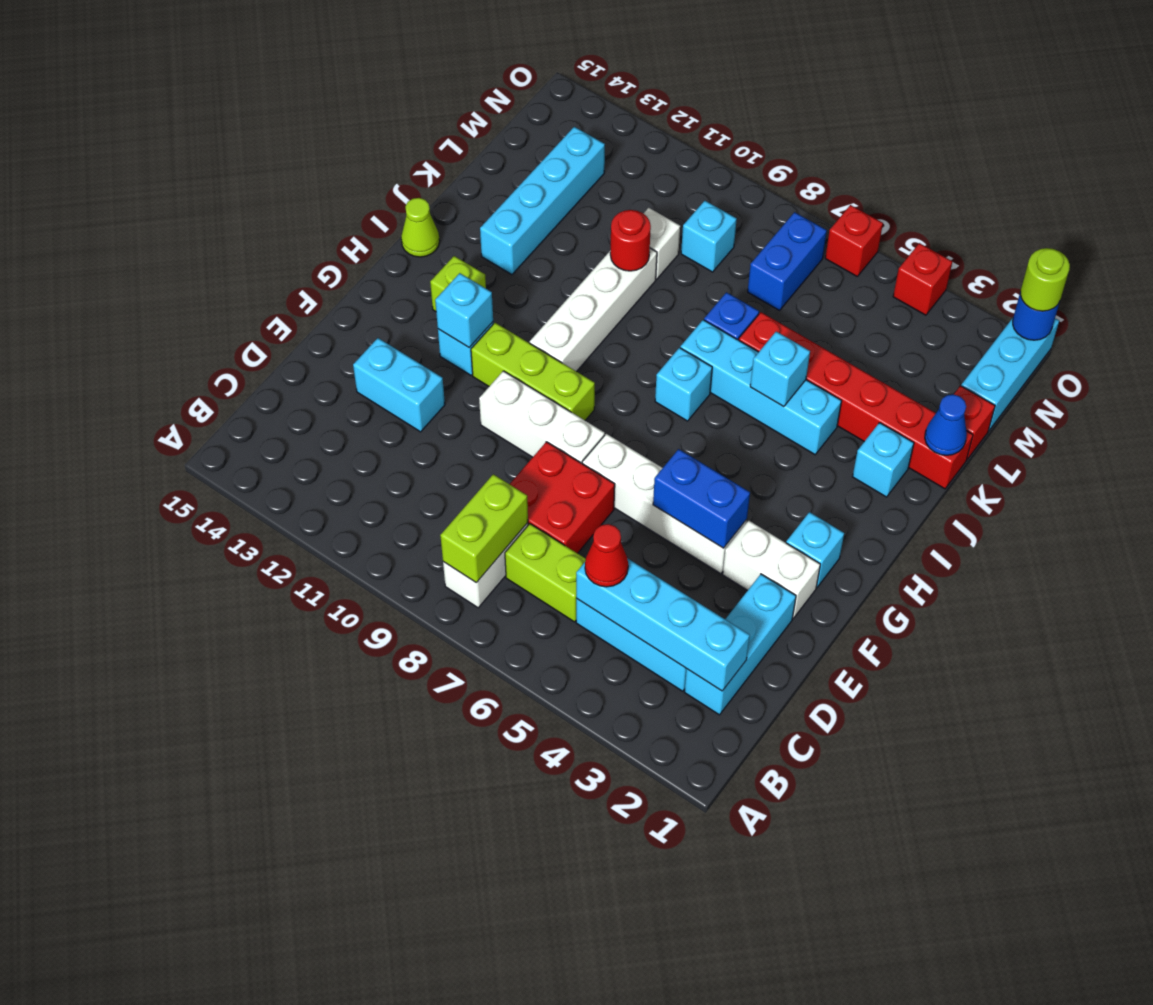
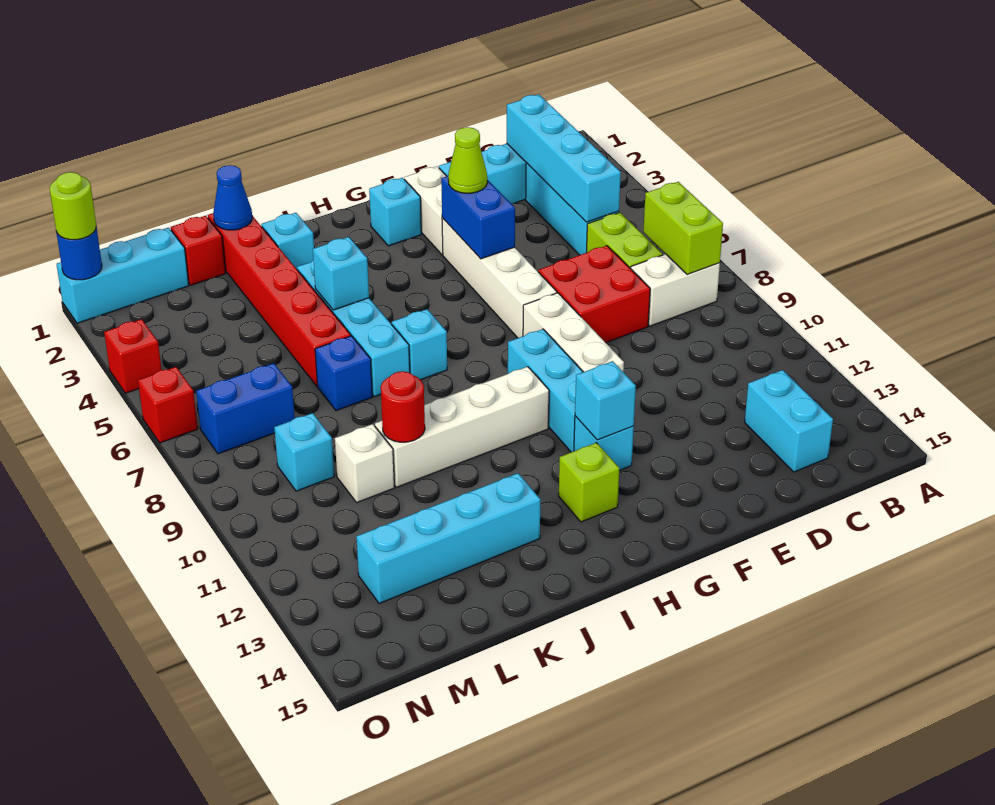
lime brick B8:C8 level 2 -> lime brick B7:B8 level 2
red cone C5 level 3 -> none
cyan brick E12:E13 level 1 -> cyan brick C13:C14 level 1
lime brick G9:G11 level 1 -> cyan brick G9:G11 level 1
lime cone I15 level 1 -> lime cone F4 level 3

